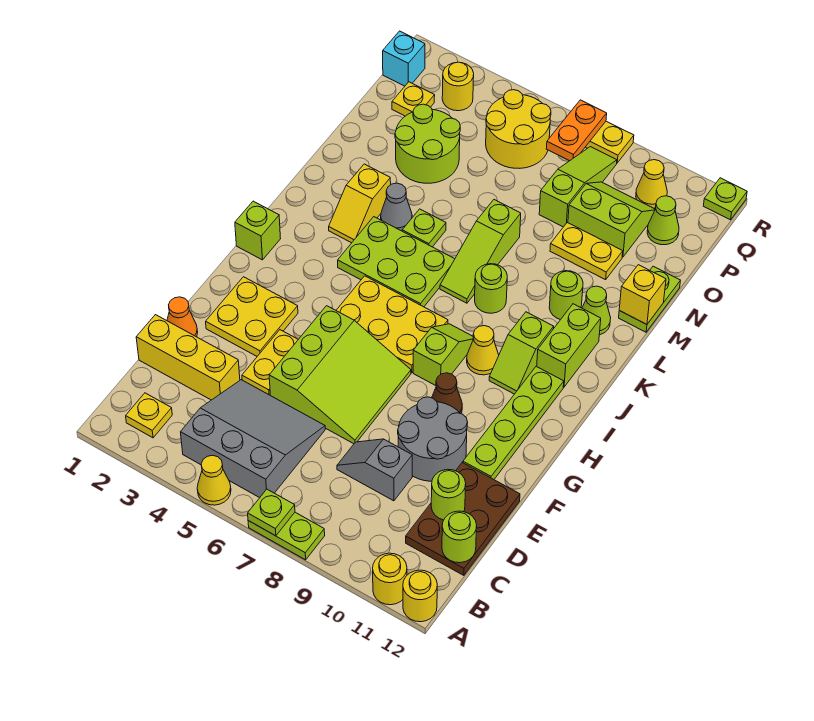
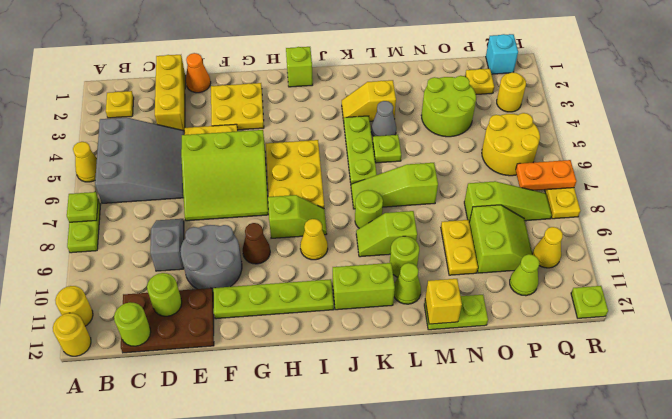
lime slope I10:J10 level 1 top J -> lime slope K9:L9 level 1 top L
lime plate J4:K6 level 1 -> lime plate K4:K6 level 1

